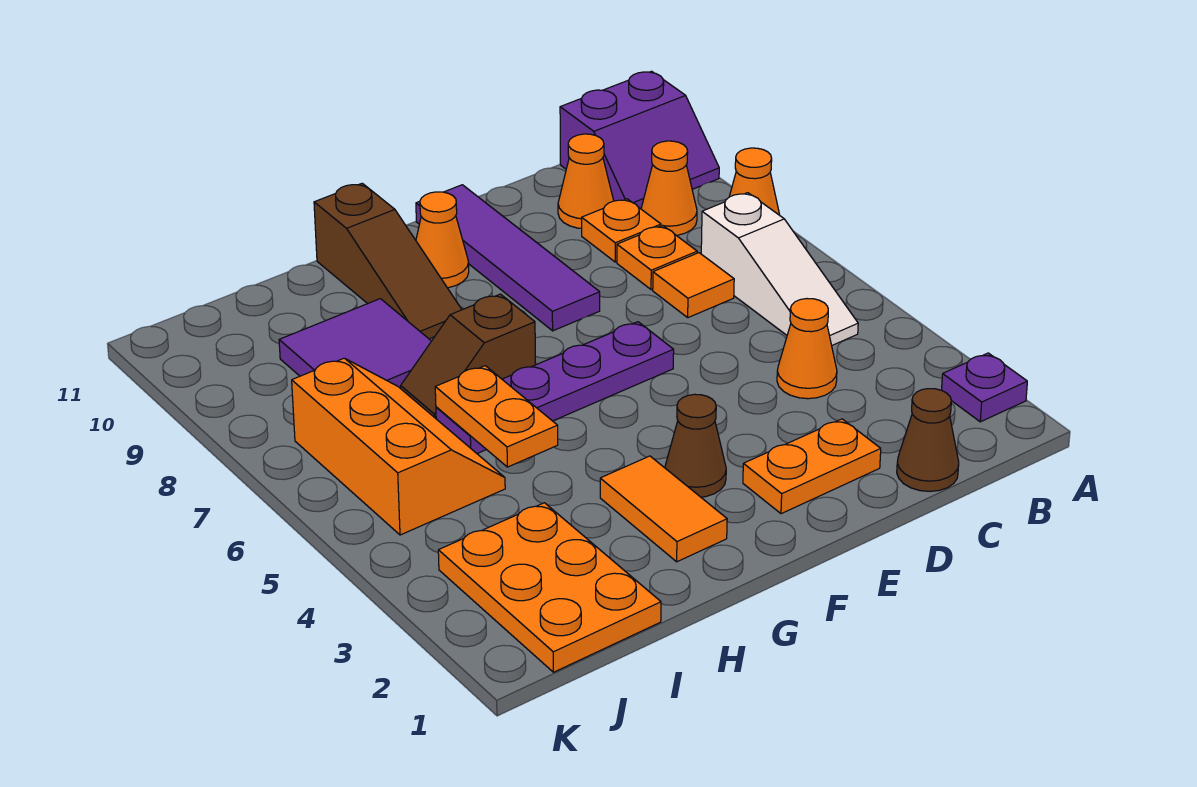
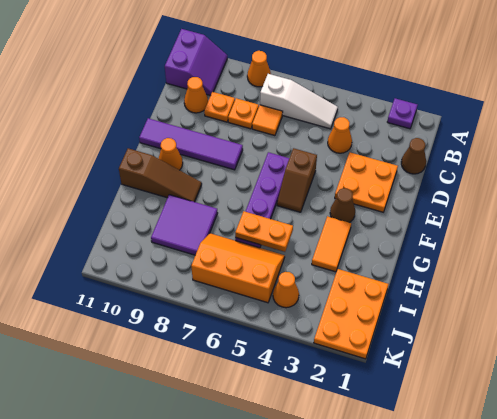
orange cone B9 level 1 -> orange cone J4 level 1
orange plate D2:E2 level 1 -> orange plate D2:E3 level 1
orange tile G2:G3 level 1 -> orange tile G3:H3 level 1
brown slope G7:H7 level 1 top G -> brown slope E5:F5 level 1 top E
orange plate I1:J3 level 1 -> orange plate I1:K2 level 1

